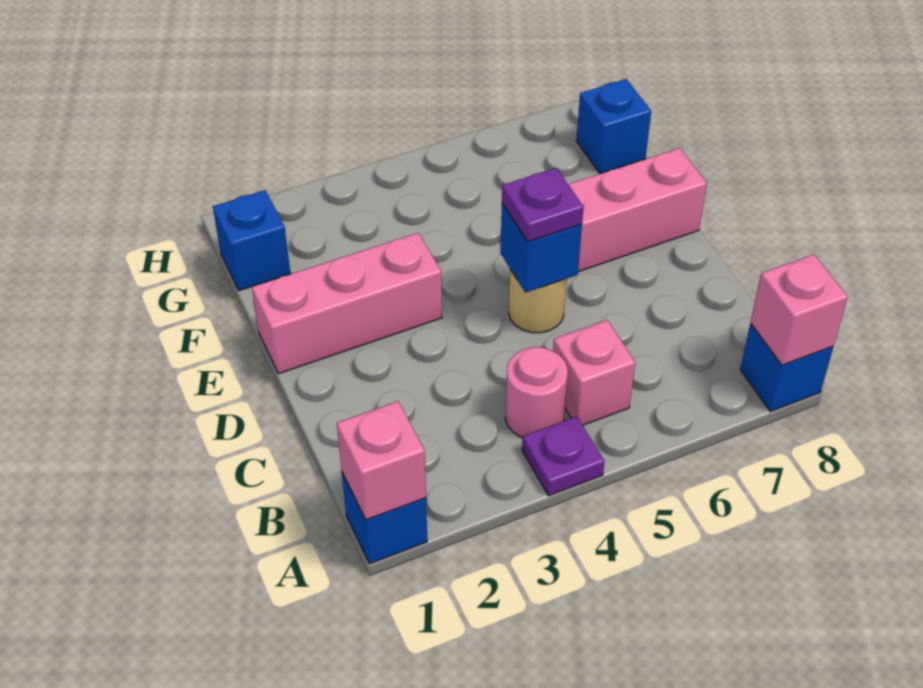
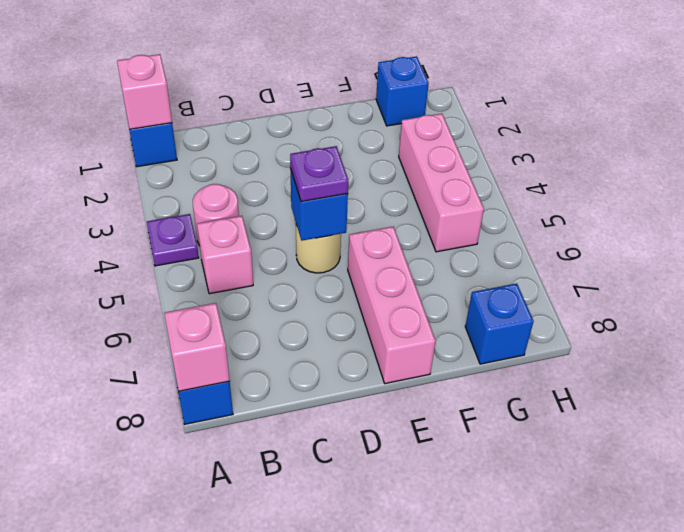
pink brick E1:E3 level 1 -> pink brick G3:G5 level 1

